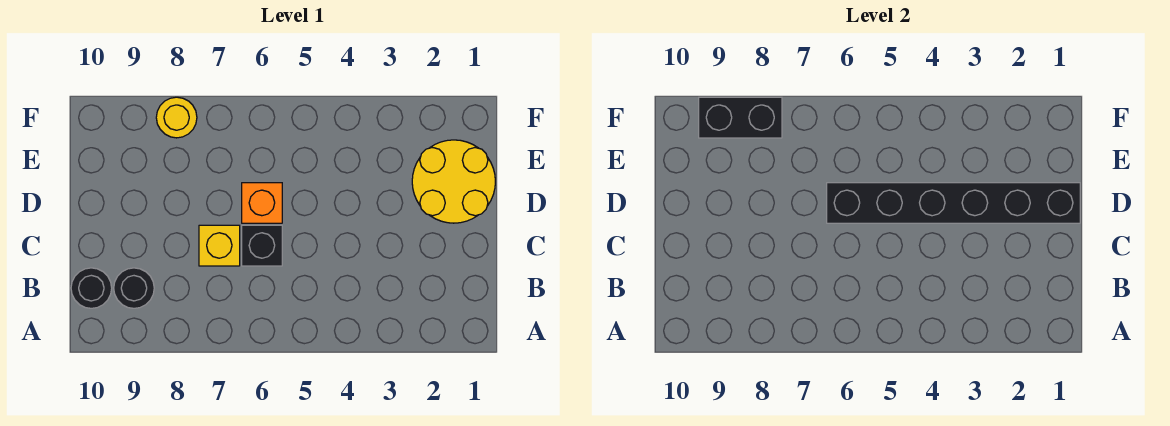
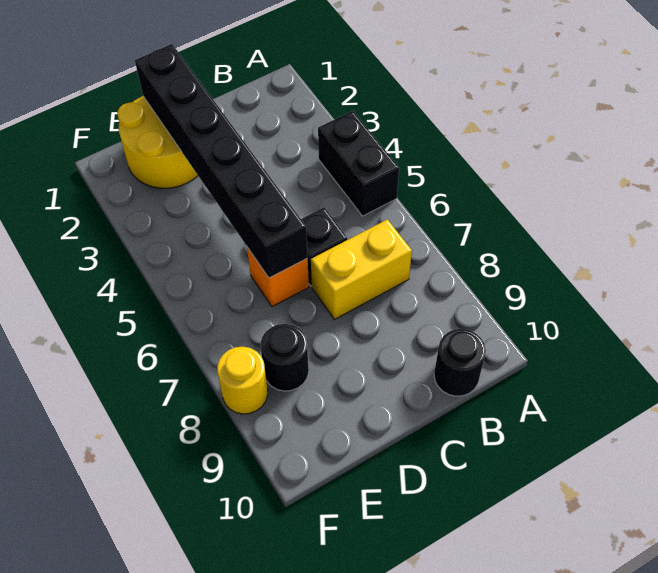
black round brick B9 level 1 -> black round brick E8 level 1
yellow brick C7 level 1 -> yellow brick B7:C7 level 1
black brick F8:F9 level 2 -> black brick A4:A5 level 1

